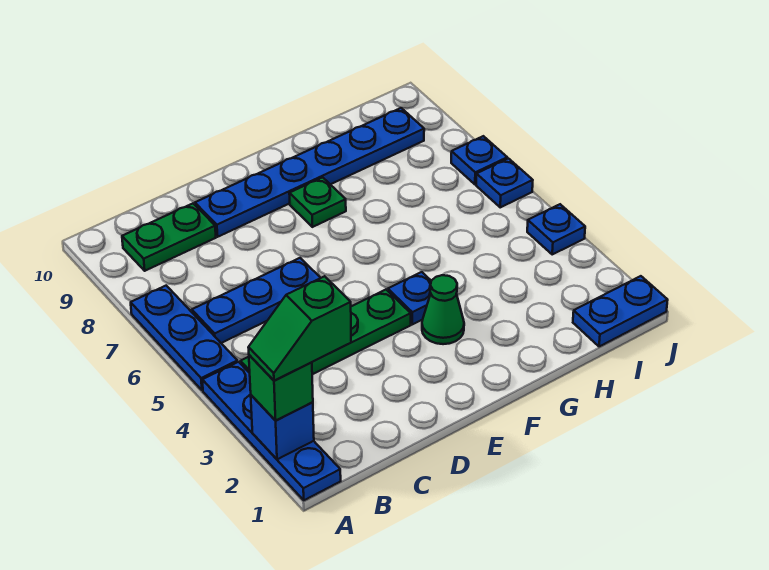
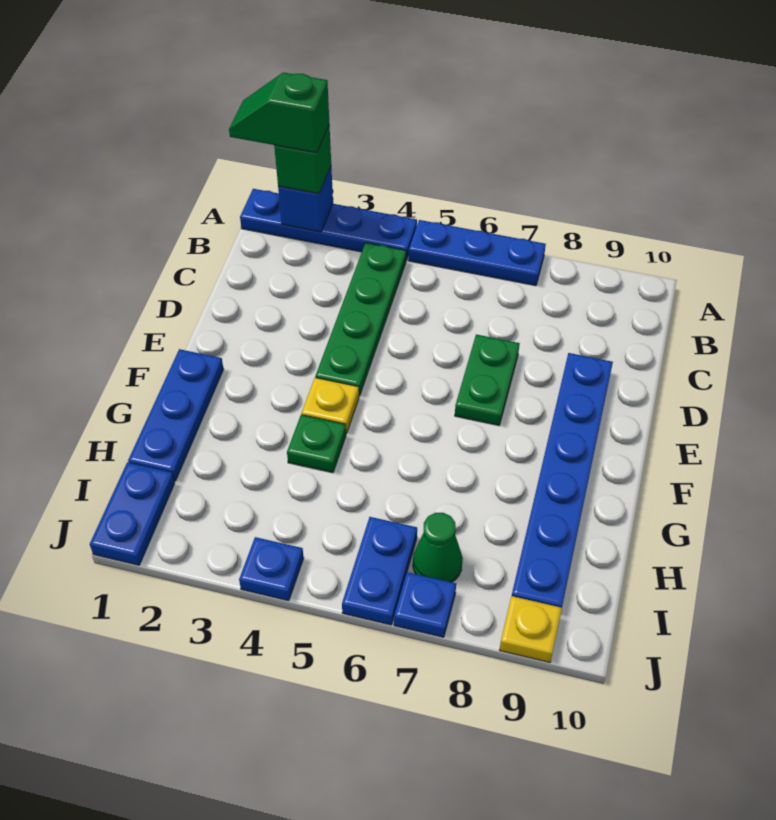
green slope A2:B2 level 4 top B -> green slope A1:A2 level 4 top 2
blue plate B6:D6 level 1 -> blue plate F1:H1 level 1
green plate B9:C9 level 1 -> green plate D7:E7 level 1
green cone F3 level 1 -> green cone I7 level 1
blue plate F4 level 1 -> yellow plate F4 level 1
green plate F8 level 1 -> green plate G4 level 1
blue plate J6 level 1 -> blue plate I6:J6 level 1
none -> yellow plate J9 level 1

